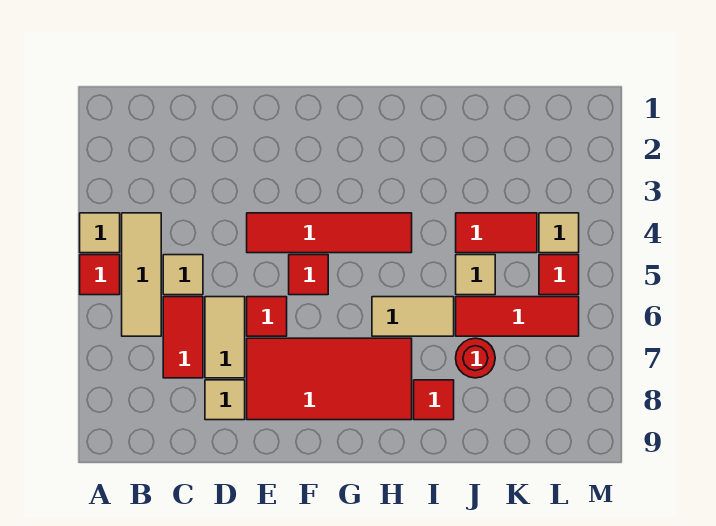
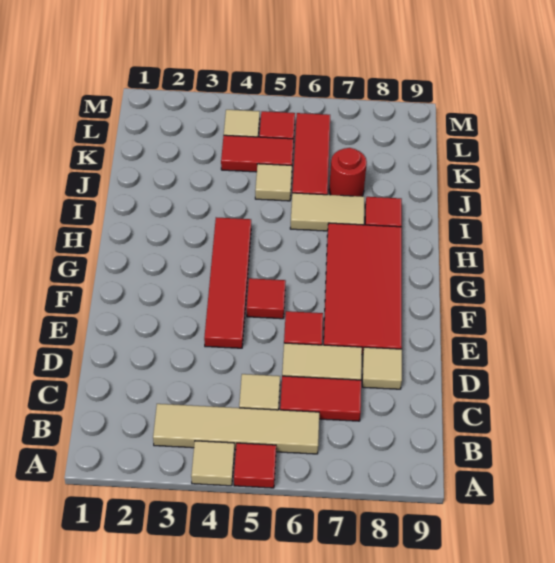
tan tile B4:B6 level 1 -> tan tile B3:B6 level 1
tan tile H6:I6 level 1 -> tan tile I6:I7 level 1
red tile J4:K4 level 1 -> red tile K4:K5 level 1

